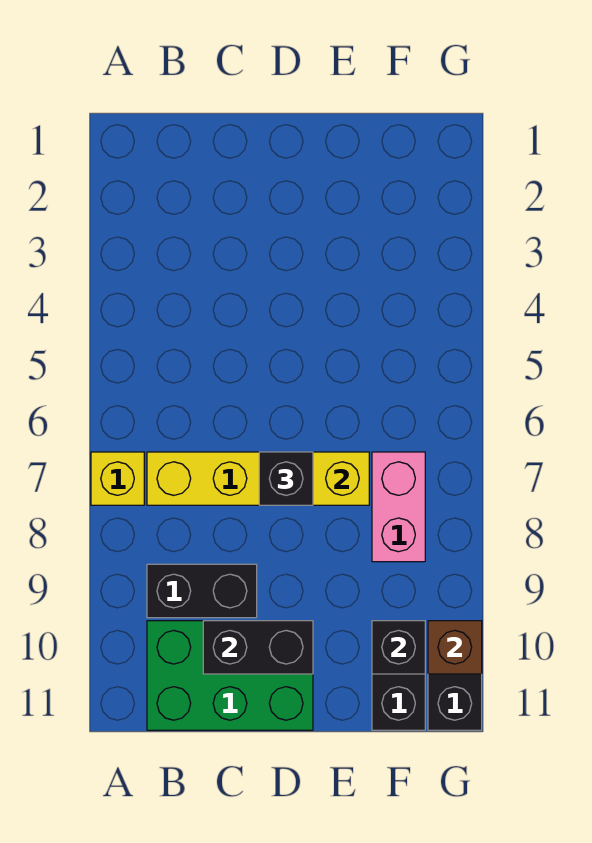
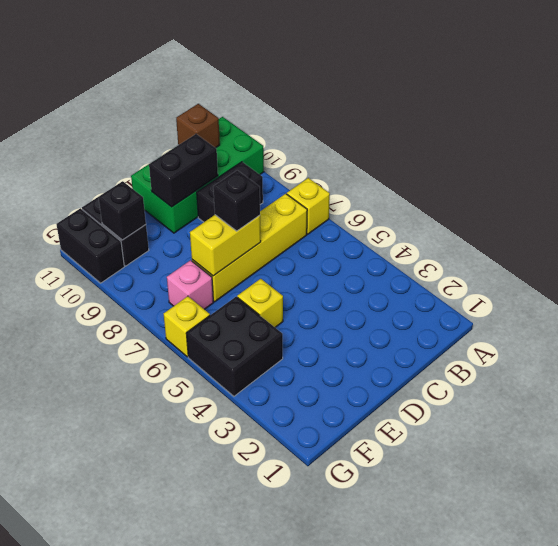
green brick B10:D11 level 1 -> green brick A10:D11 level 1
none -> yellow brick E5 level 1
none -> black brick F4:G5 level 1
pink brick F7:F8 level 1 -> pink brick F7 level 1
none -> yellow brick G6 level 1
brown brick G10 level 2 -> brown brick B11 level 2

